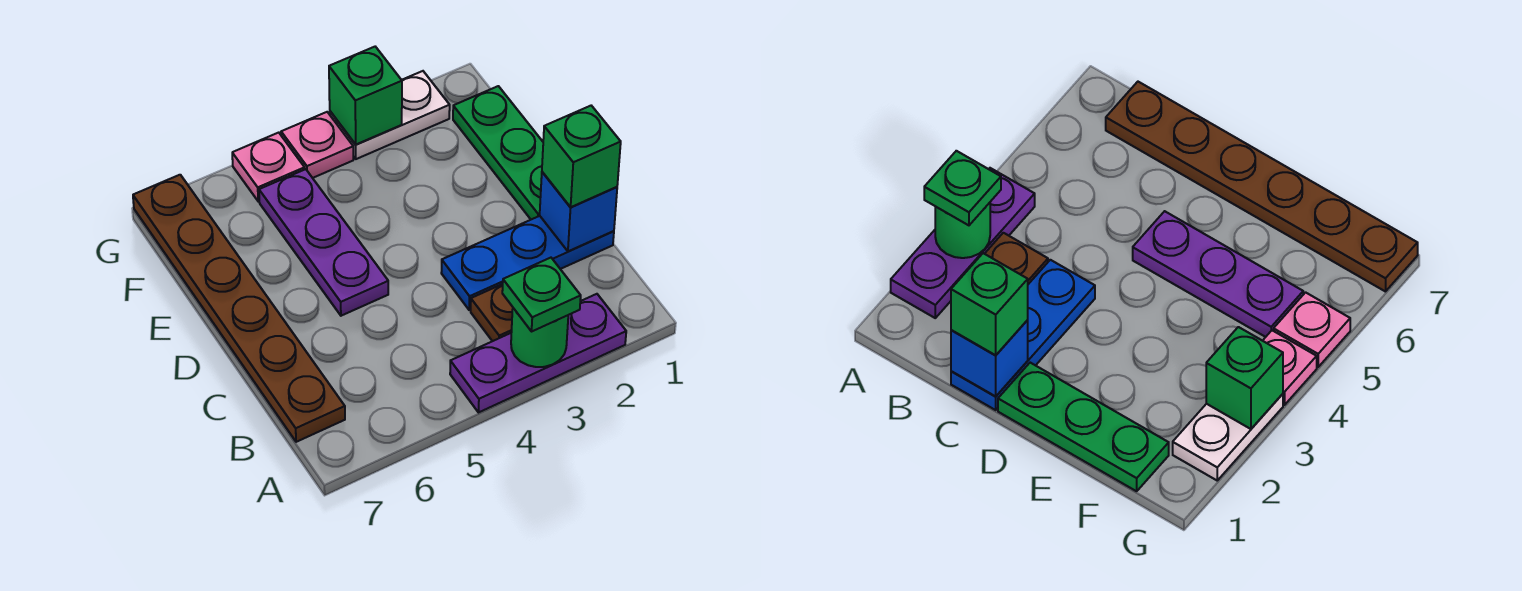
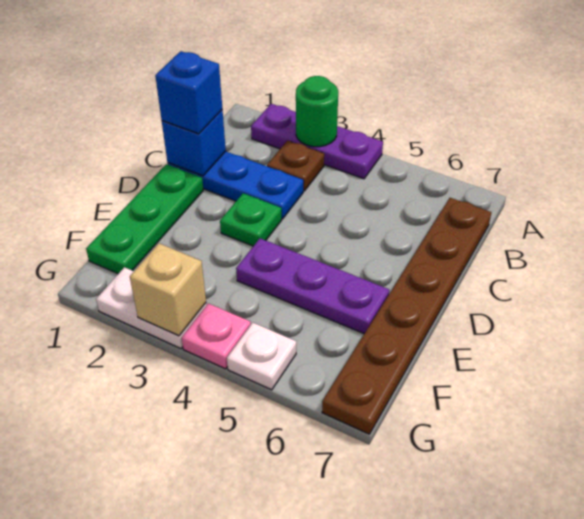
green plate A3 level 3 -> green plate D3 level 1
green brick C1 level 3 -> blue brick C1 level 3
purple plate D5:F5 level 1 -> purple plate E4:E6 level 1
green brick G3 level 2 -> tan brick G3 level 2
pink plate G5 level 1 -> white plate G5 level 1

